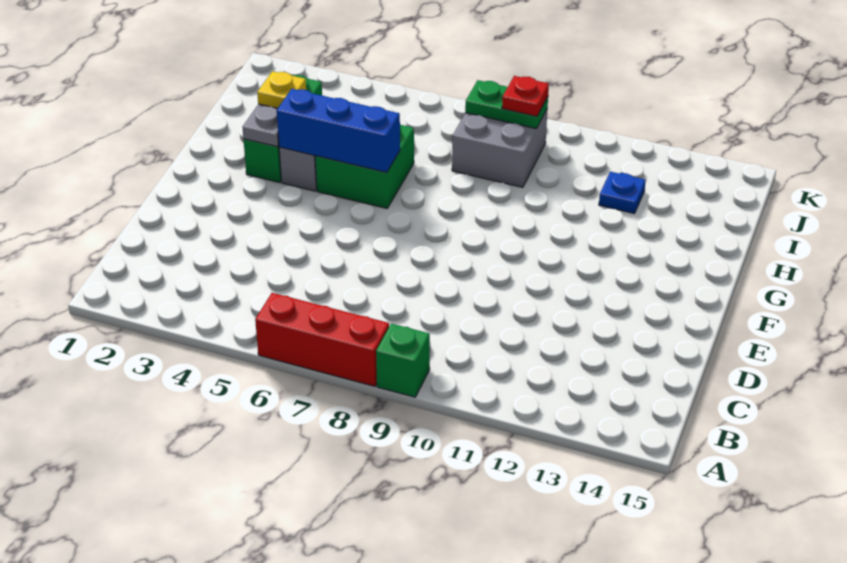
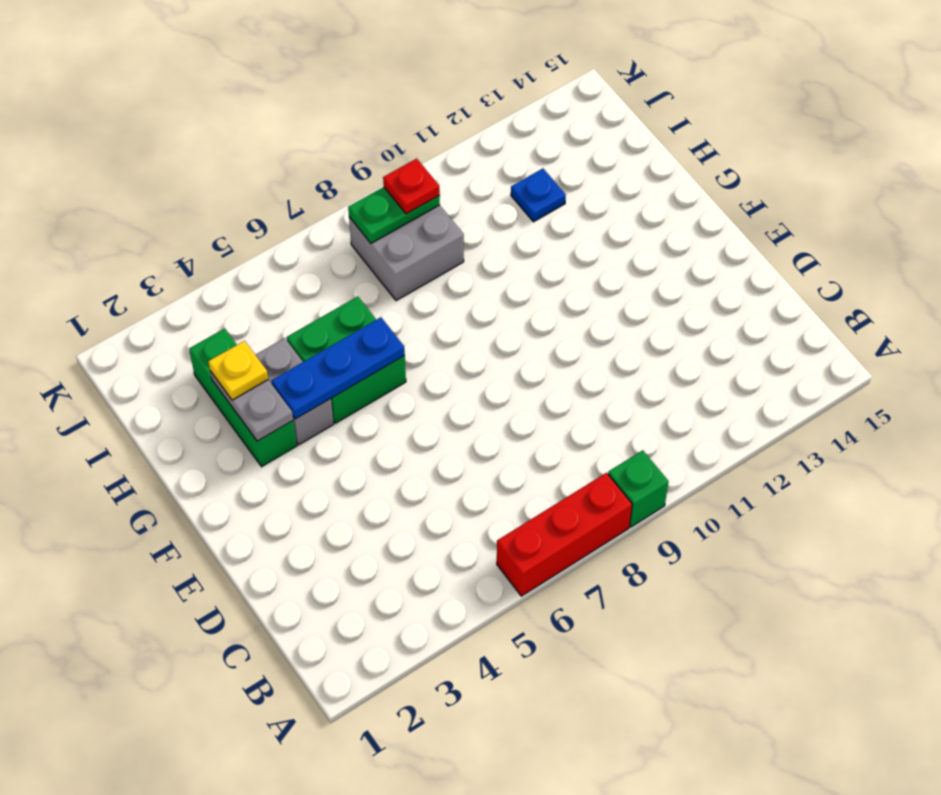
blue brick G4:G6 level 2 -> blue plate G4:G6 level 2

